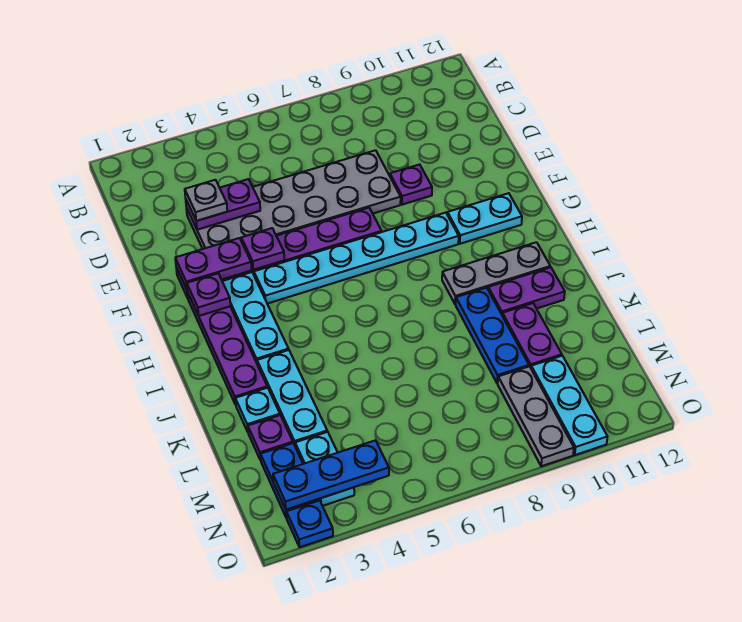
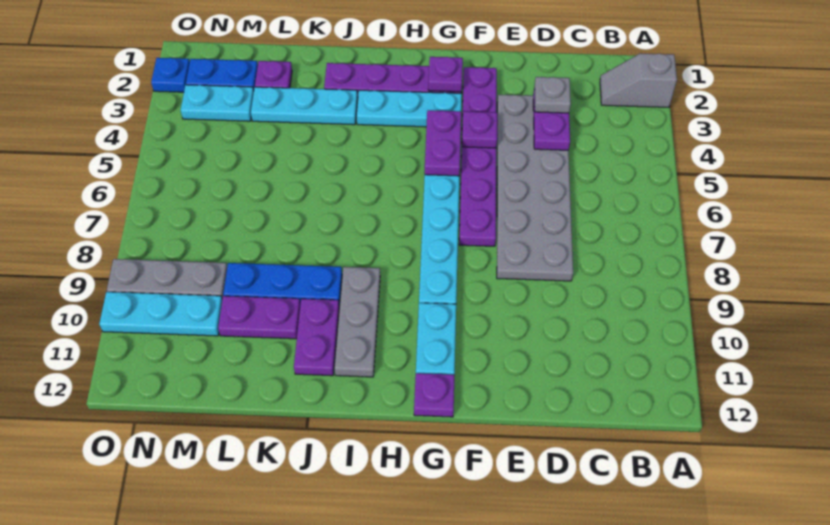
none -> grey slope A2:B2 level 1 top A
purple plate E9 level 1 -> purple plate G12 level 1
purple plate F2:F3 level 2 -> purple plate G4:G5 level 2
cyan plate K2 level 1 -> none
blue plate N2:N4 level 2 -> none

